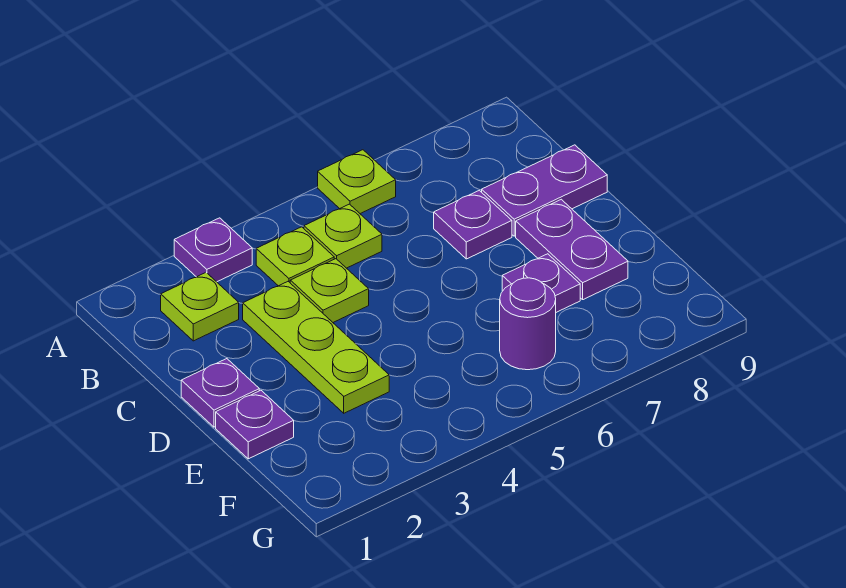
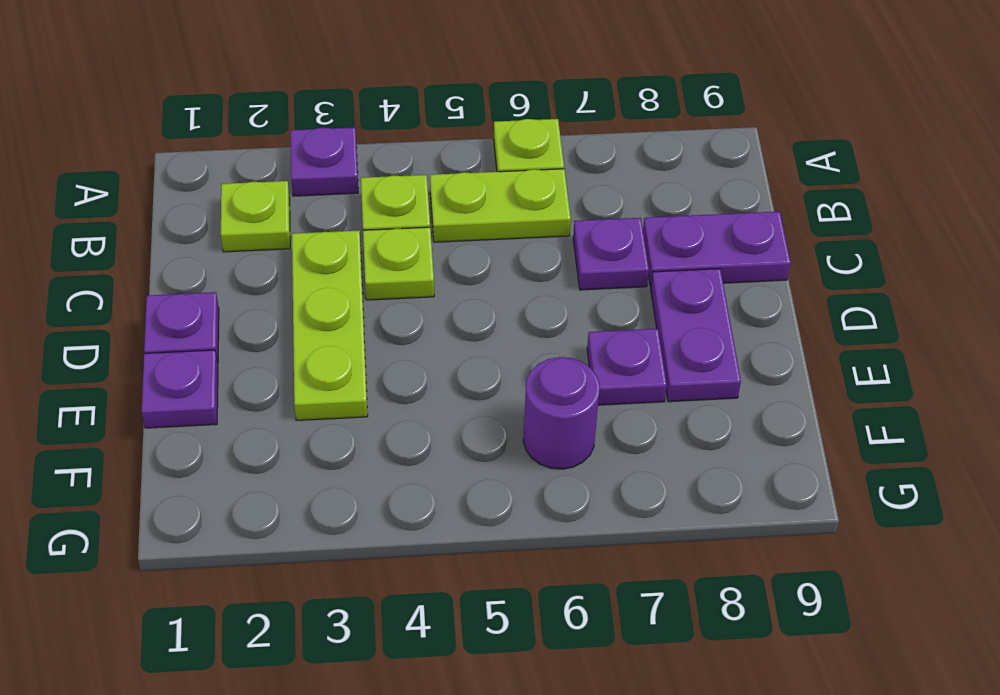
lime plate B5 level 1 -> lime plate B5:B6 level 1

